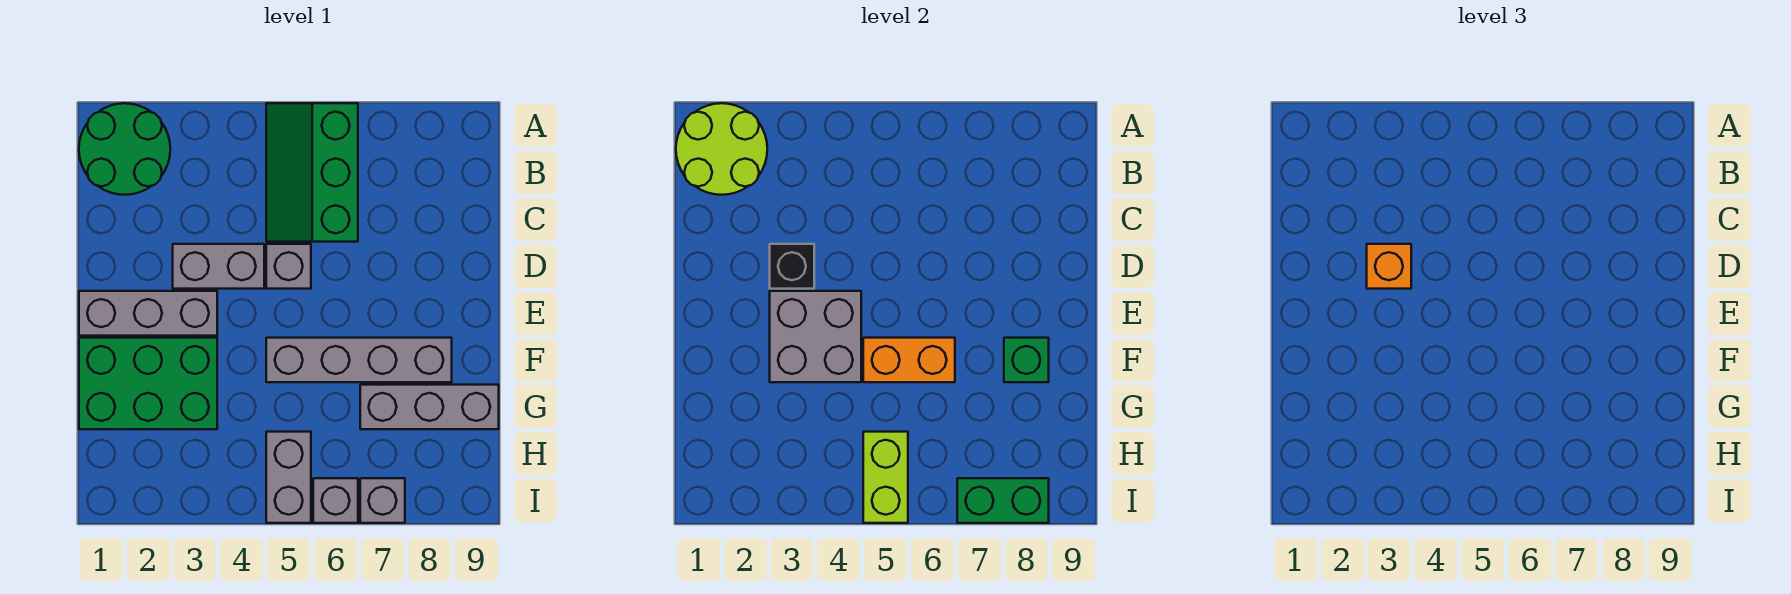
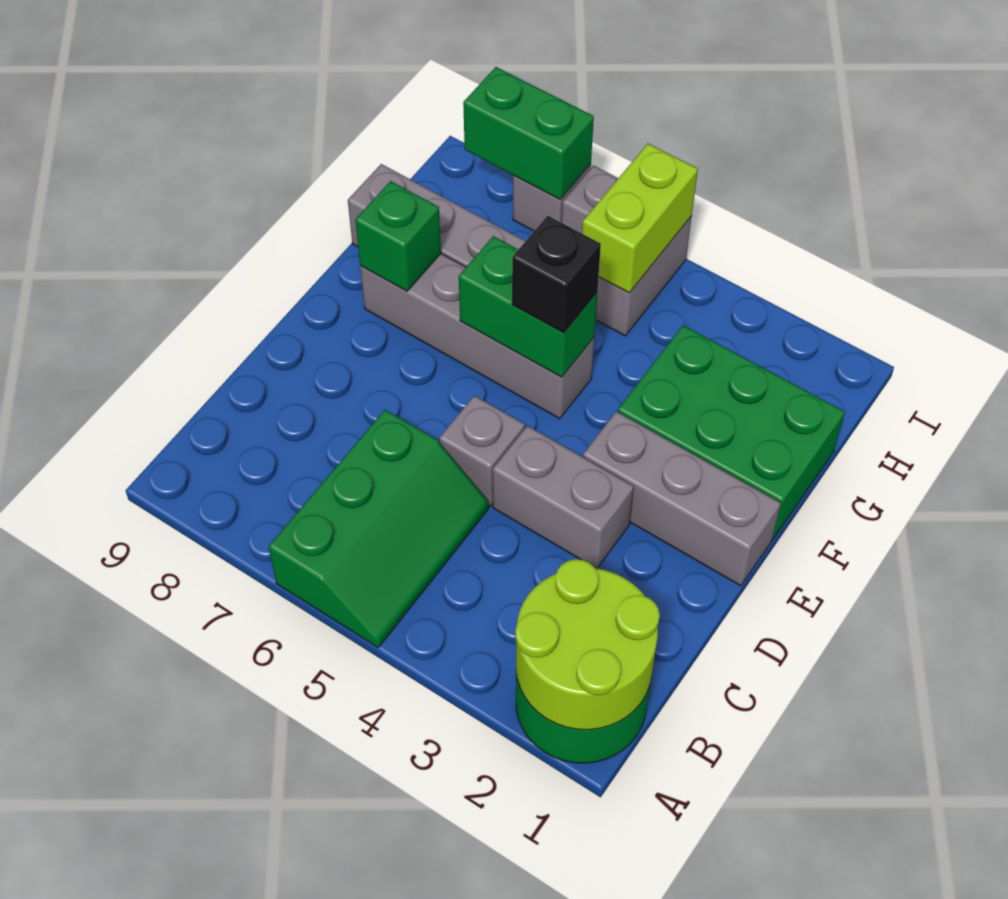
black brick D3 level 2 -> black brick F5 level 3
orange brick D3 level 3 -> none
grey brick E3:F4 level 2 -> none
orange brick F5:F6 level 2 -> green brick F5:F6 level 2

